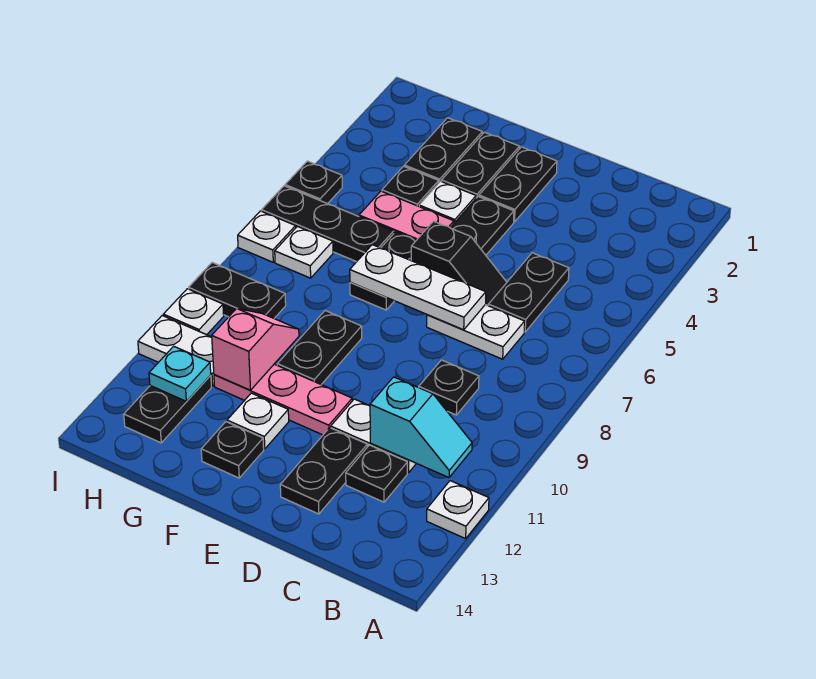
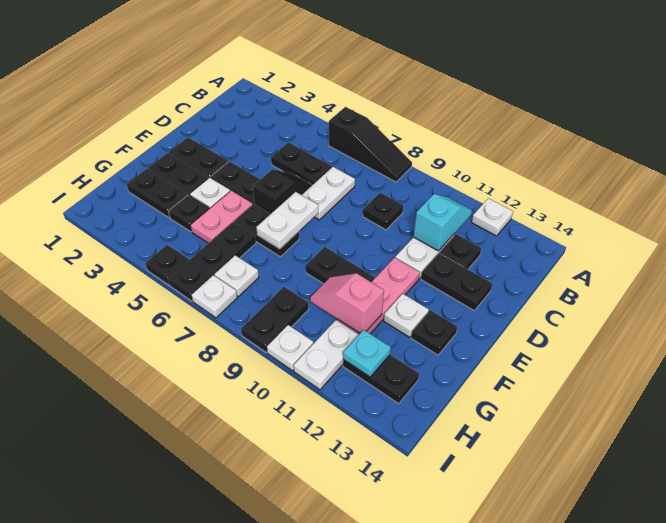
none -> black slope A6:A8 level 1 top 6
white plate D7:F7 level 2 -> white plate E7:F7 level 2

